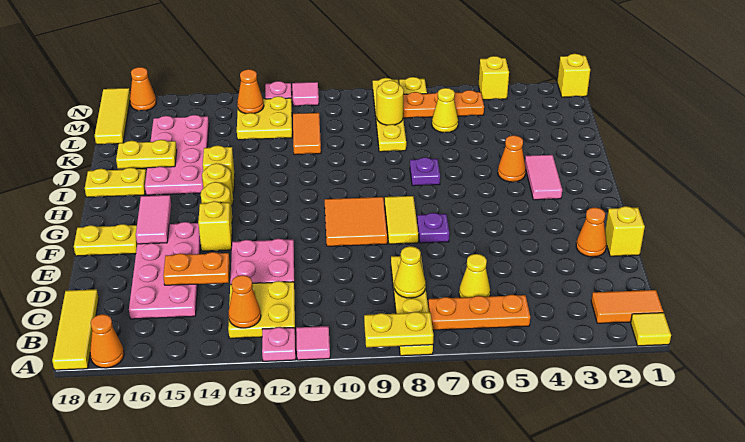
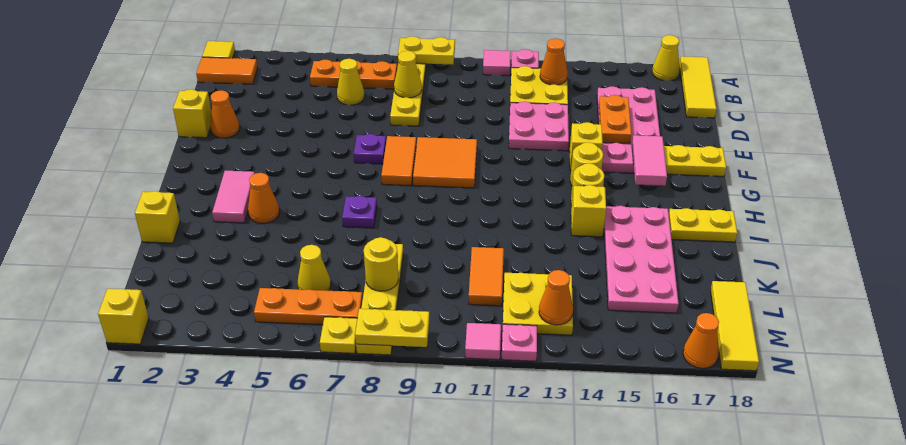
orange cone A17 level 1 -> yellow cone A17 level 1
orange plate D14:D15 level 2 -> orange plate D15:E15 level 2
yellow tile F8:G8 level 1 -> orange tile F8:G8 level 1
yellow plate J16:J17 level 2 -> yellow plate N8:N9 level 2
yellow brick N4 level 1 -> yellow brick J1 level 1

